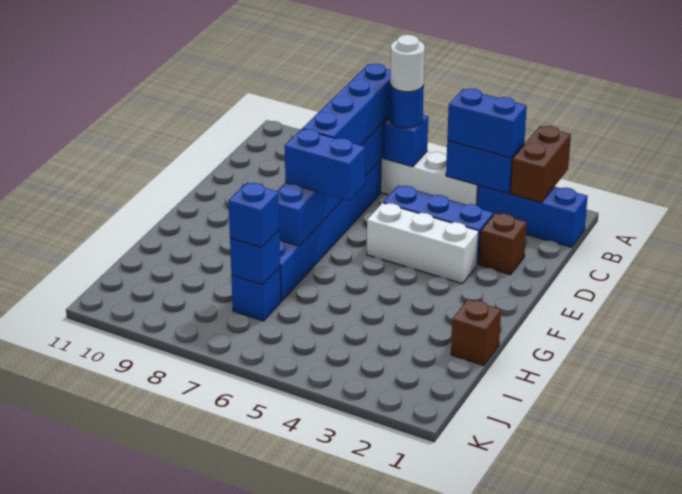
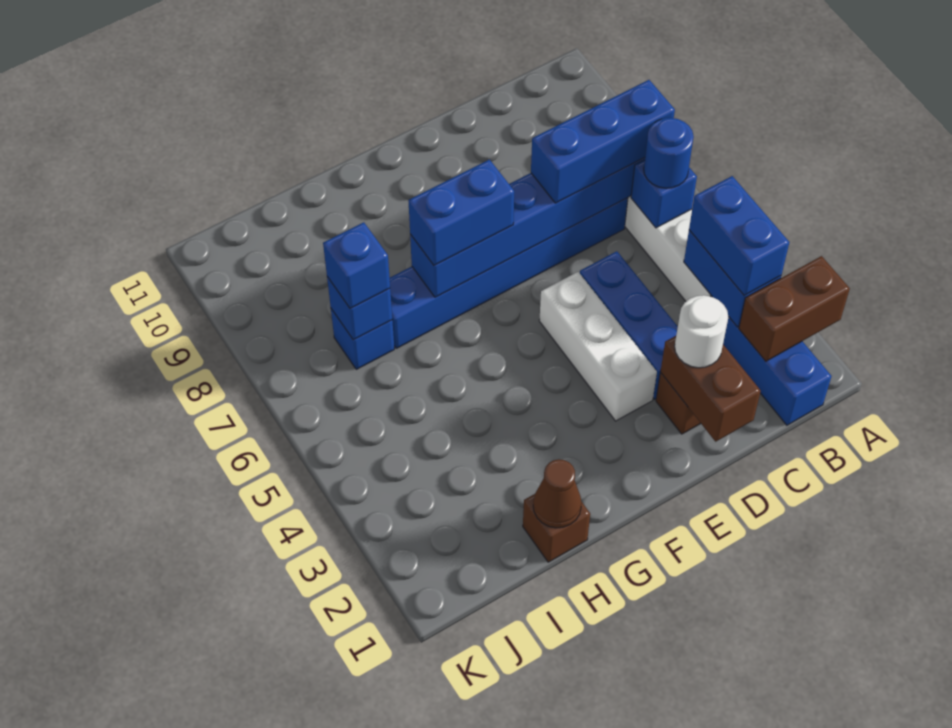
white round brick B6 level 4 -> white round brick D2 level 3
blue brick B7:E7 level 3 -> blue brick B7:D7 level 3
none -> brown brick D1:D2 level 2
blue brick F6:F7 level 3 -> blue brick F7:G7 level 3
none -> brown cone H1 level 2

